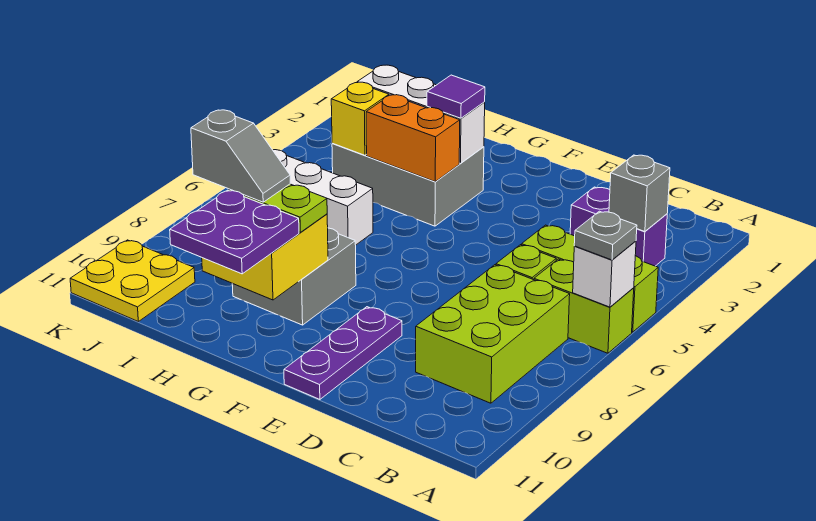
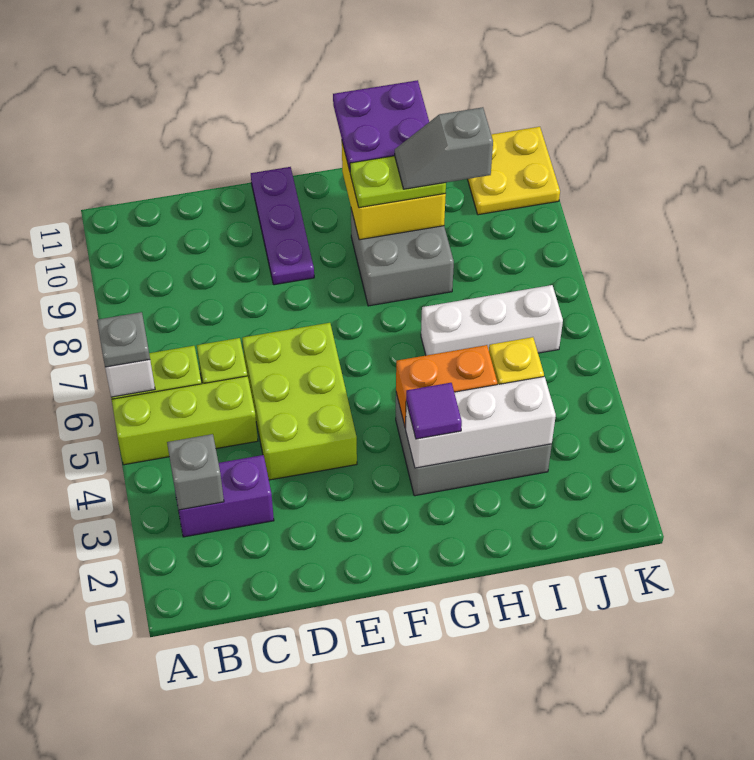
lime brick B7:C9 level 1 -> lime brick D4:E6 level 1

